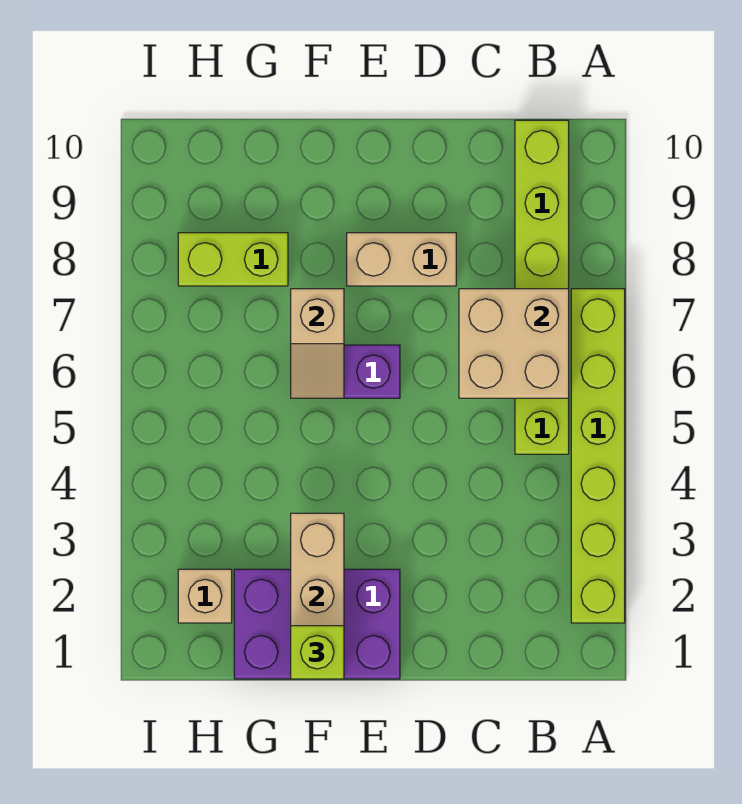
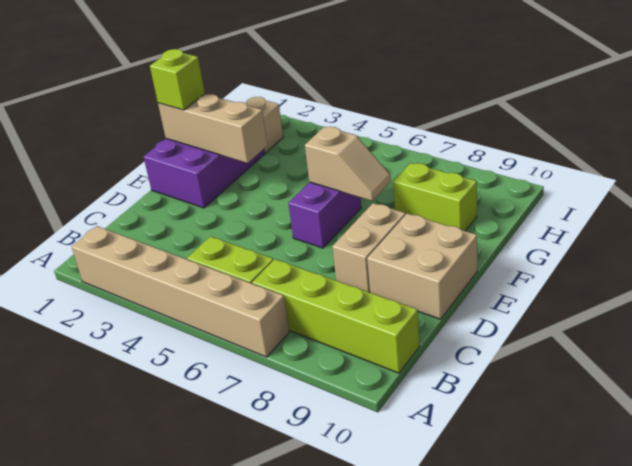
lime brick A2:A7 level 1 -> tan brick A2:A7 level 1
tan brick B6:C7 level 2 -> tan brick D9:E10 level 1
tan slope F6:F7 level 2 top 7 -> tan slope F6:F7 level 2 top 6
lime brick G8:H8 level 1 -> lime brick G8:G9 level 1

